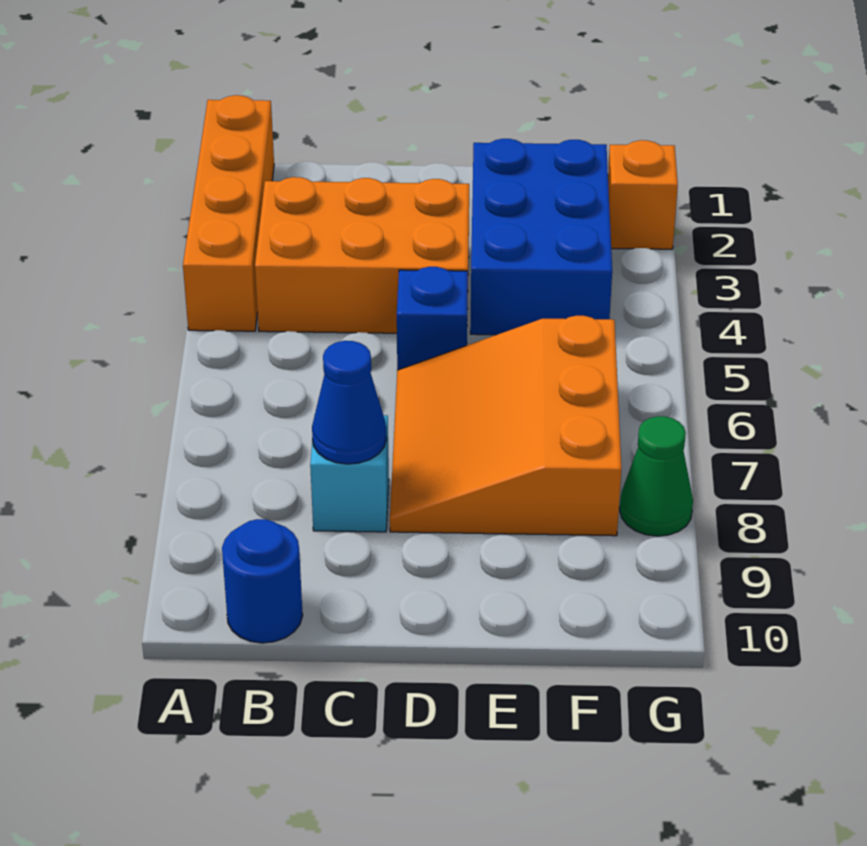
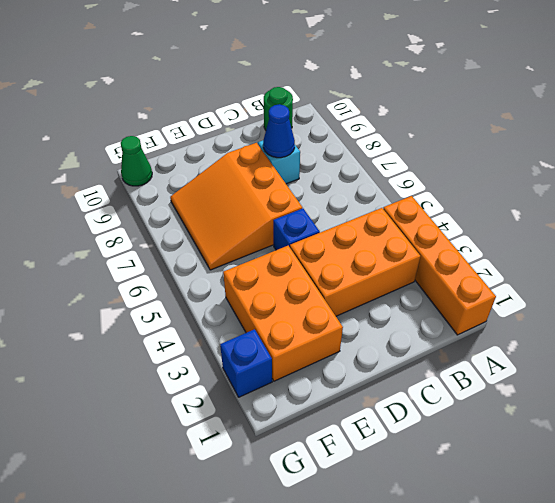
blue round brick B10 level 1 -> green round brick B10 level 1
orange slope D6:F8 level 1 top F -> orange slope D6:F8 level 1 top D
blue brick E2:F4 level 1 -> orange brick E2:F4 level 1
orange brick G2 level 1 -> blue brick G2 level 1
green cone G8 level 1 -> green cone G10 level 1

